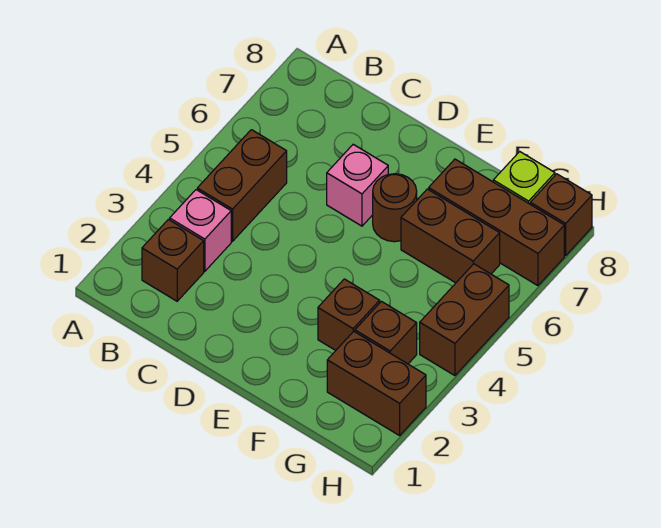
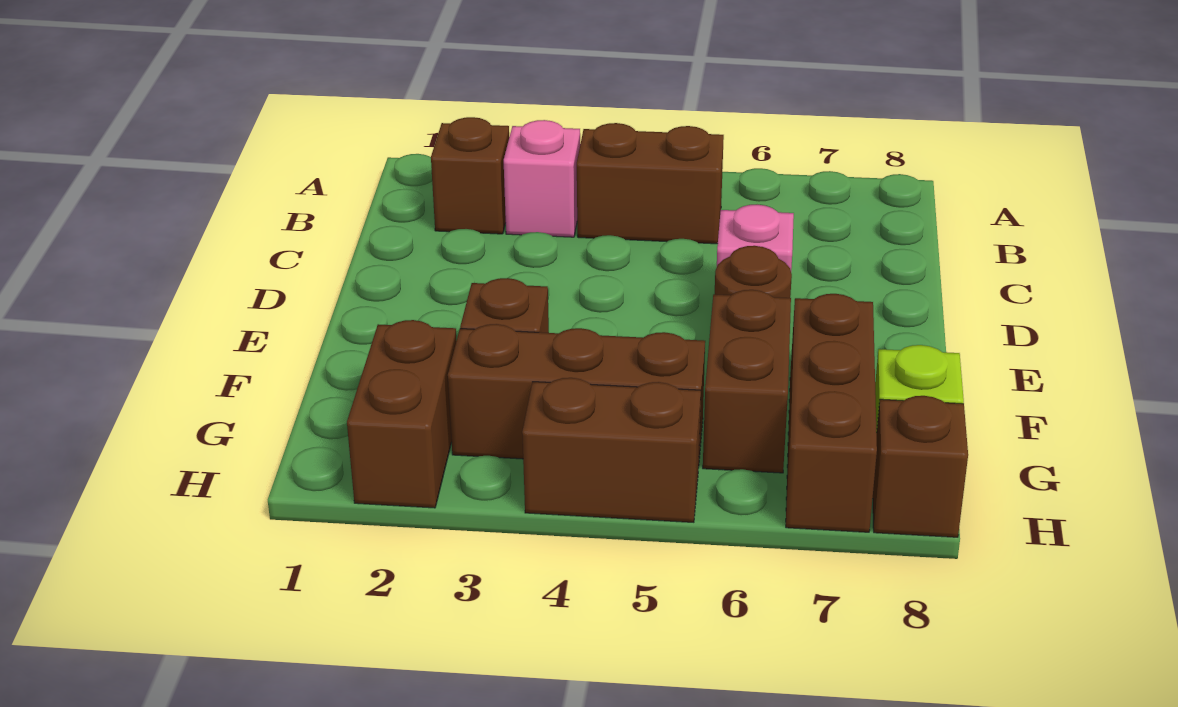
brown brick G3 level 1 -> brown brick G3:G5 level 1

